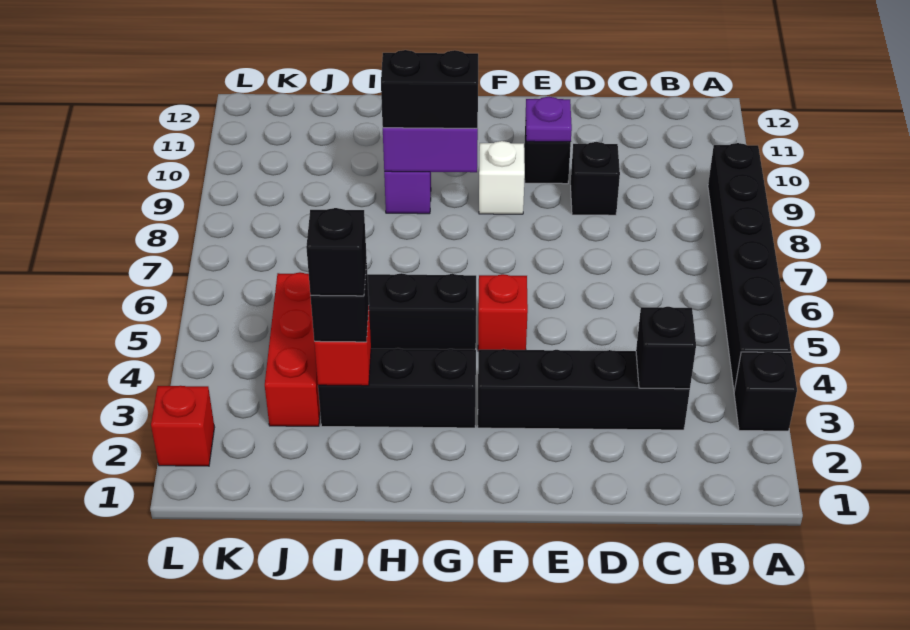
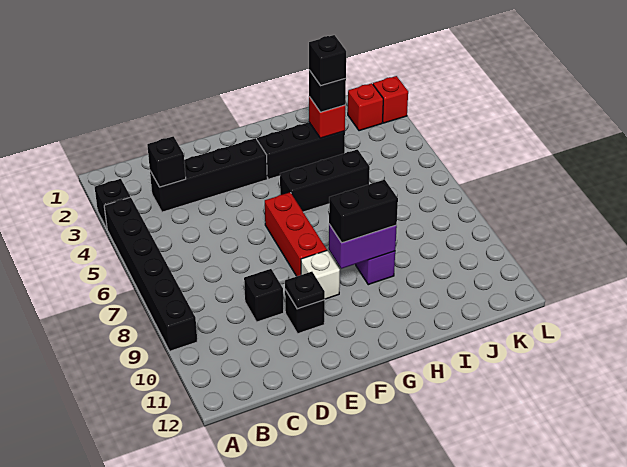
purple plate E10 level 2 -> black plate E10 level 2
red brick F5 level 1 -> red brick K2 level 1
red brick J3:J5 level 1 -> red brick F6:F8 level 1

